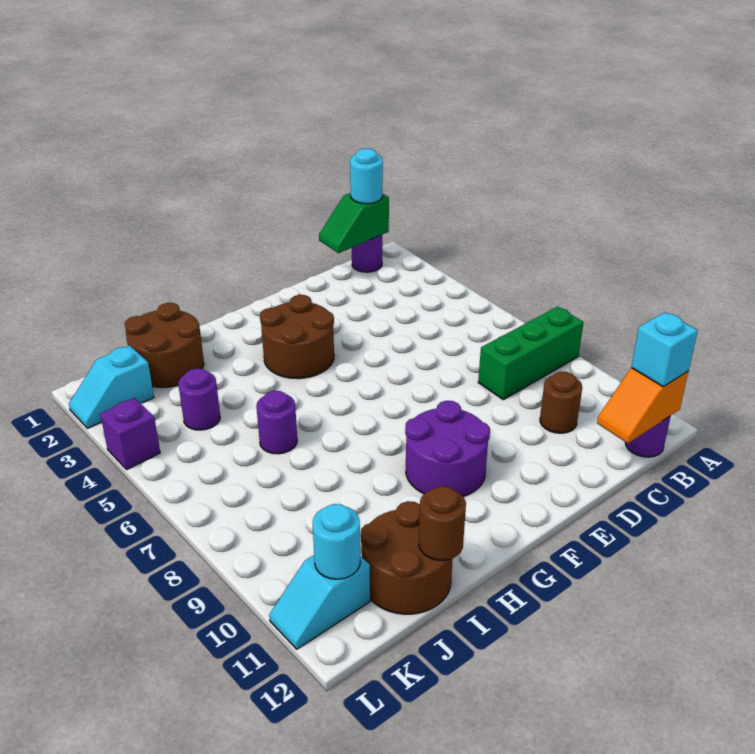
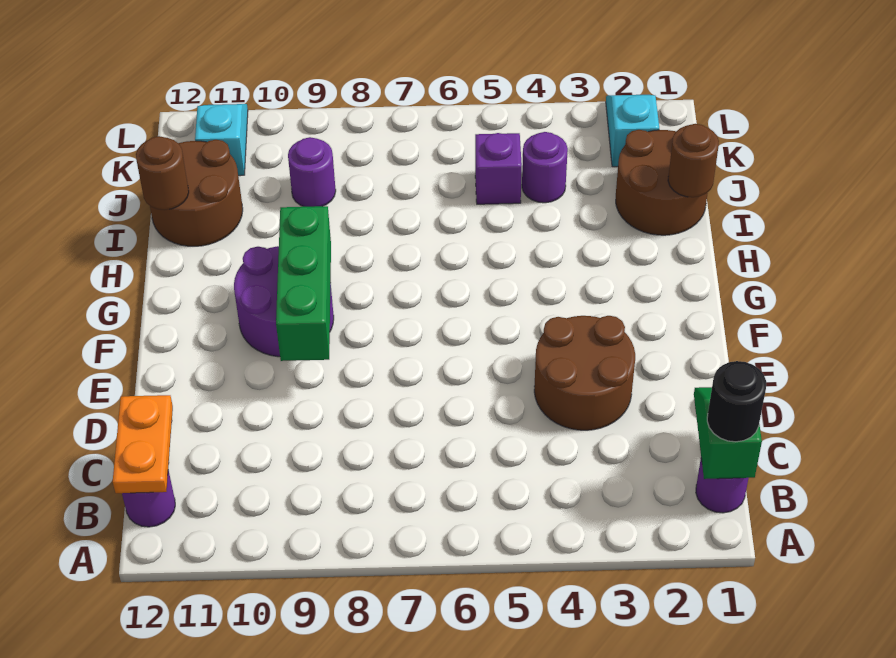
green brick A8:C8 level 1 -> green brick E9:G9 level 2
cyan round brick B1 level 3 -> black round brick B1 level 3
orange slope B12:C12 level 2 top B -> orange plate B12:C12 level 2
cyan brick B12 level 3 -> none
brown round brick C10 level 1 -> brown round brick I1 level 2
brown round brick F3:G4 level 1 -> brown round brick D3:E4 level 1
purple round brick I6 level 1 -> purple round brick J9 level 1
cyan round brick K11 level 2 -> none
purple brick L4 level 1 -> purple brick J5 level 1

